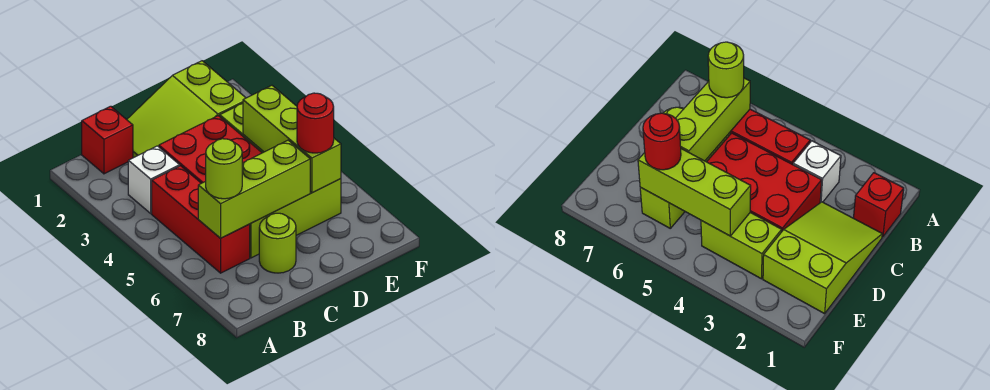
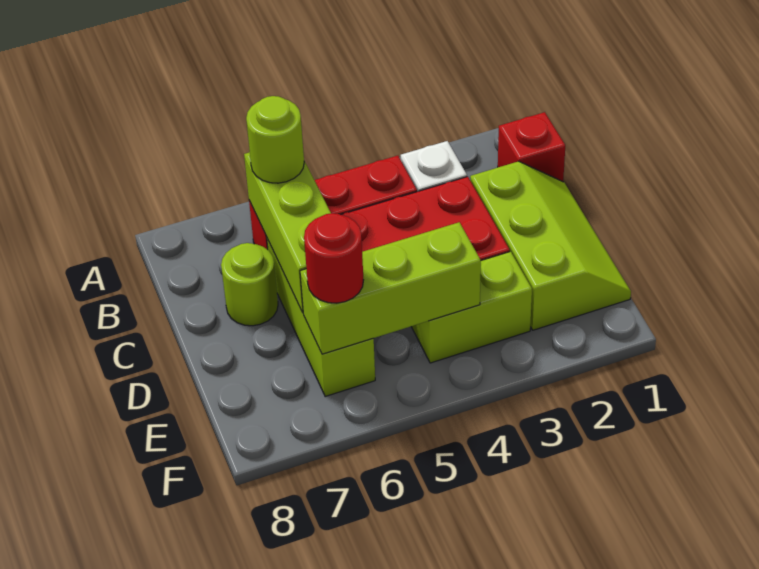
lime slope C1:E2 level 1 top E -> lime slope C1:E2 level 1 top 2

